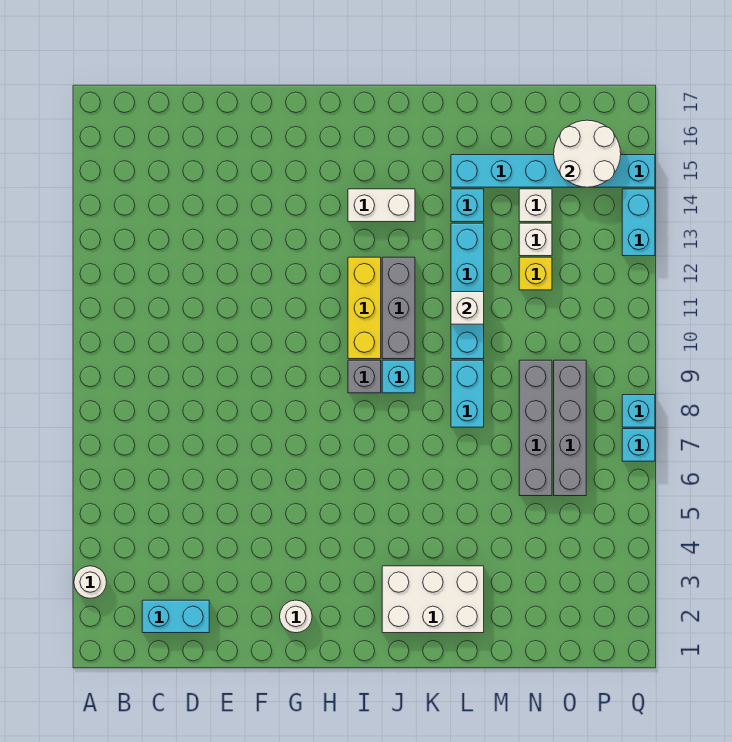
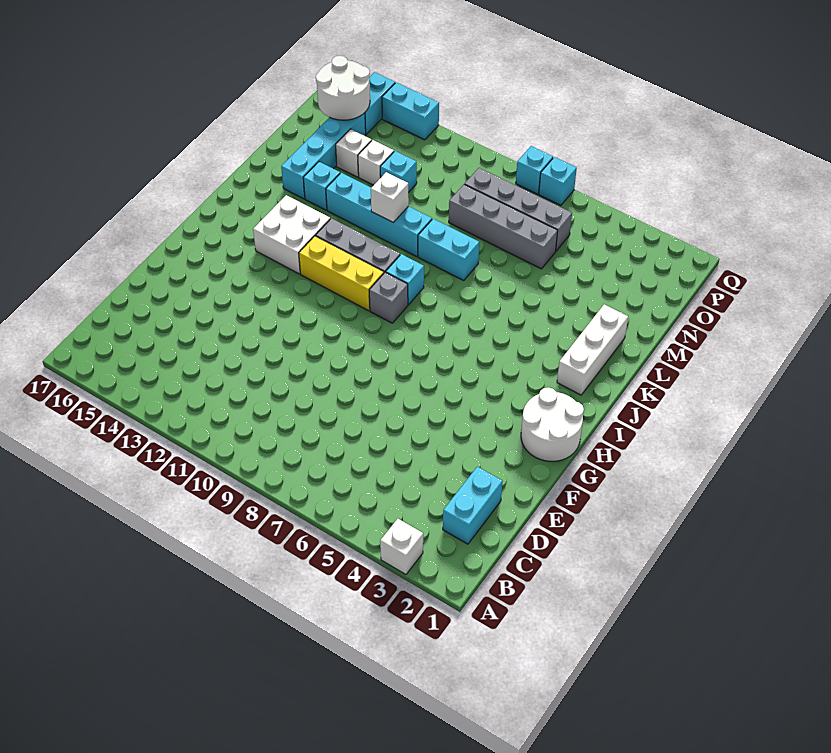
white round brick A3 level 1 -> white brick A3 level 1
white round brick G2 level 1 -> white round brick G1:H2 level 1
white brick I14:J14 level 1 -> white brick I13:J14 level 1
white brick J2:L3 level 1 -> white brick J2:L2 level 1
yellow brick N12 level 1 -> cyan brick N12 level 1

